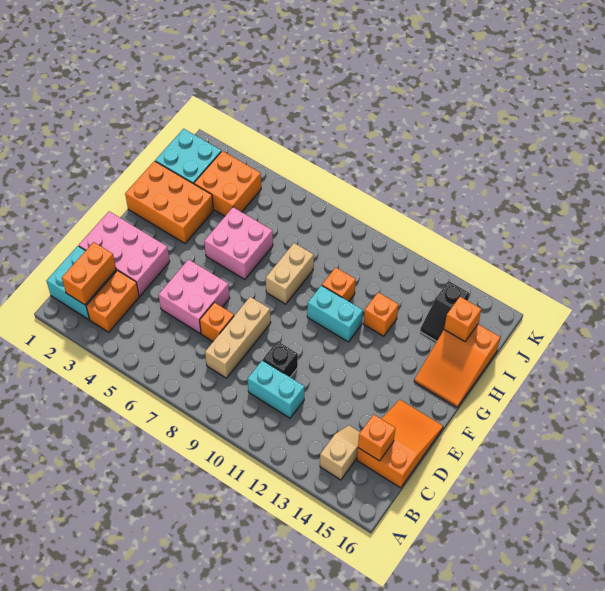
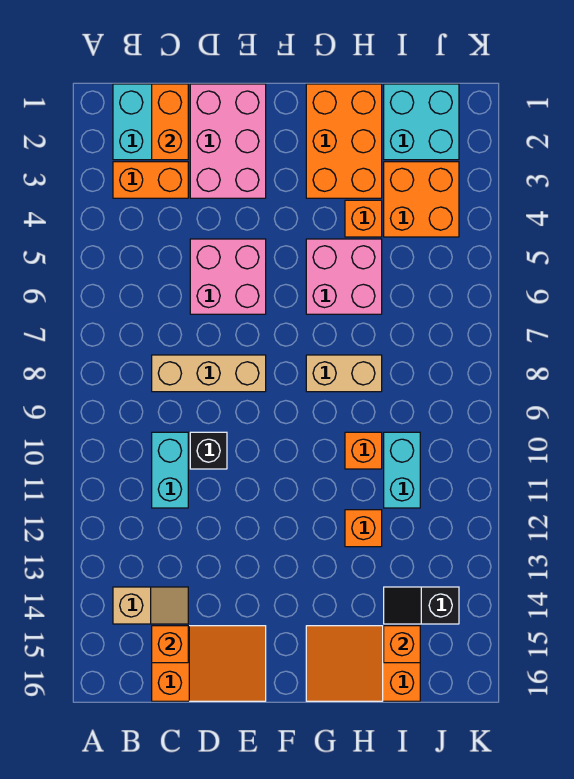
orange brick B2:C2 level 2 -> orange brick C1:C2 level 2
orange brick D7 level 1 -> orange brick H4 level 1
cyan brick G10:G11 level 1 -> cyan brick I10:I11 level 1

